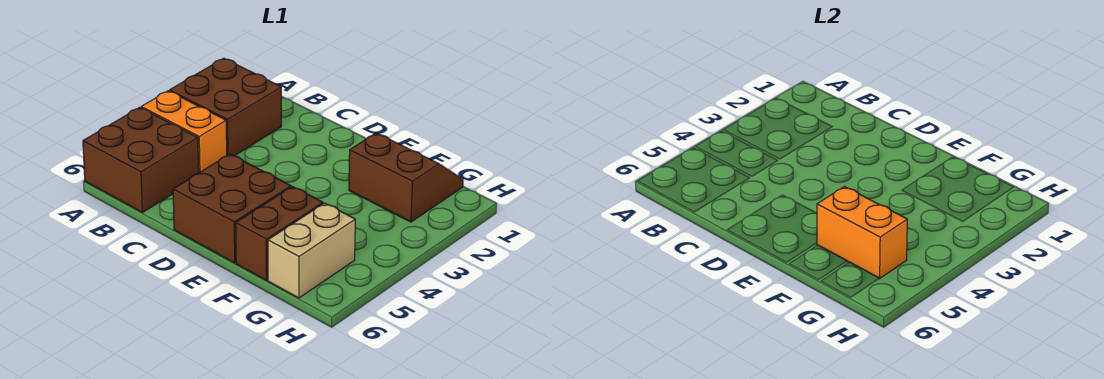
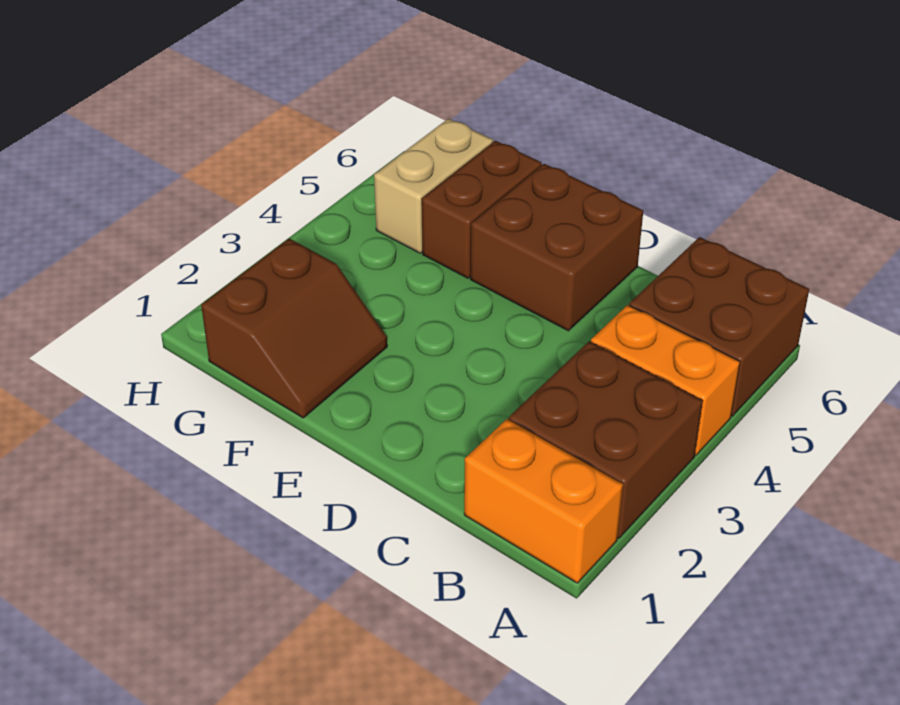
brown slope F1:G2 level 1 top 2 -> brown slope F1:G2 level 1 top G
orange brick F5:G5 level 2 -> orange brick A1:B1 level 1

